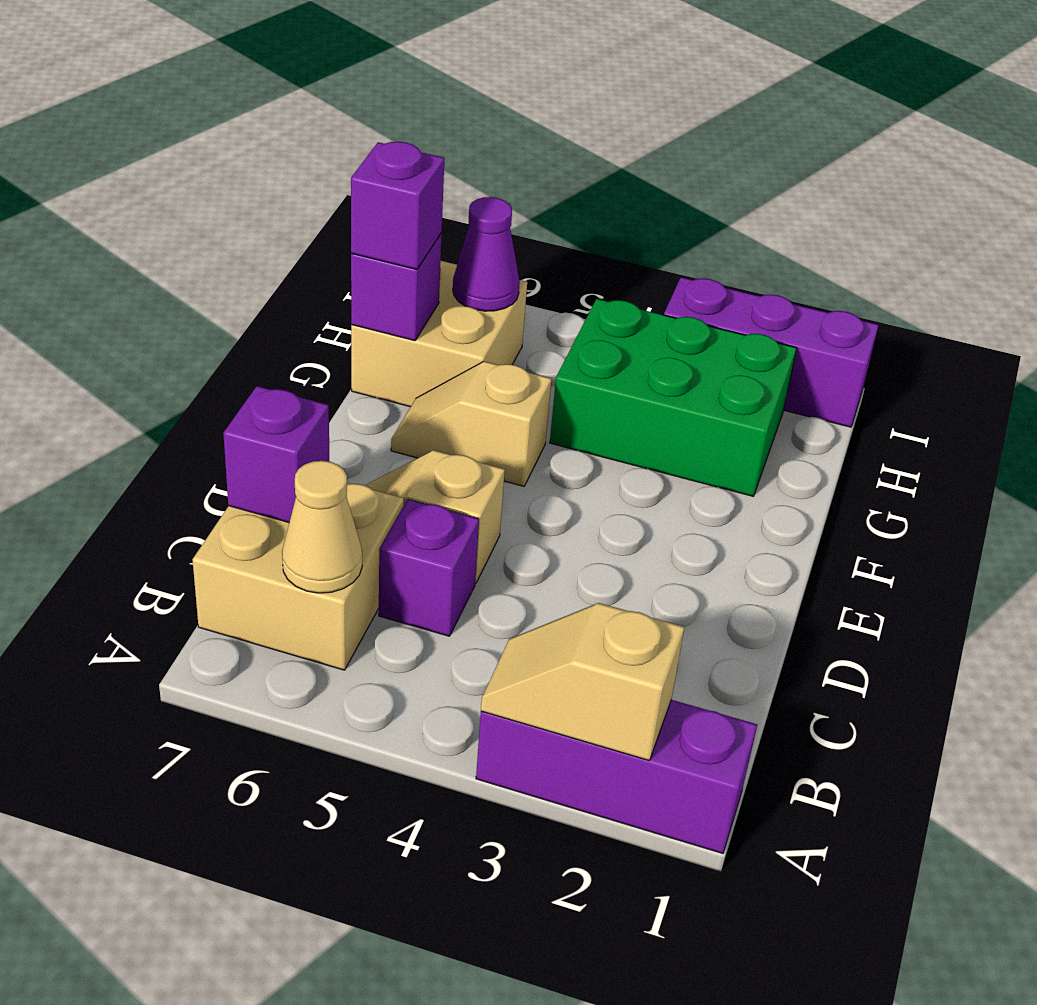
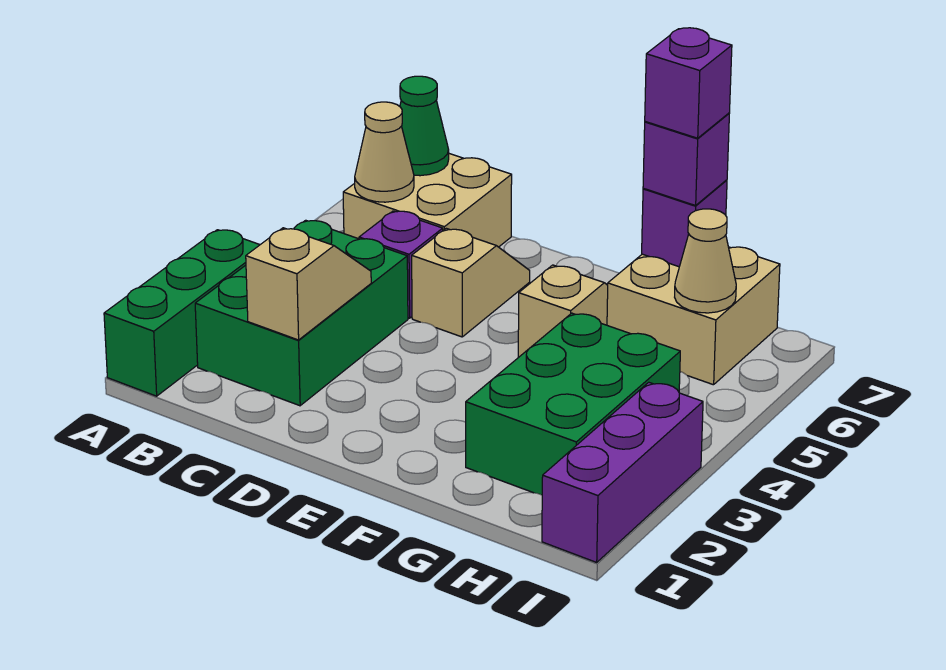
purple brick A1:A3 level 1 -> green brick A1:A3 level 1
tan slope A2:A3 level 2 top 2 -> tan slope C2:C3 level 2 top 2
none -> green brick B2:C4 level 1
none -> green cone B7 level 2
purple brick C7 level 2 -> purple brick G7 level 4
purple cone H6 level 2 -> tan cone H6 level 2

